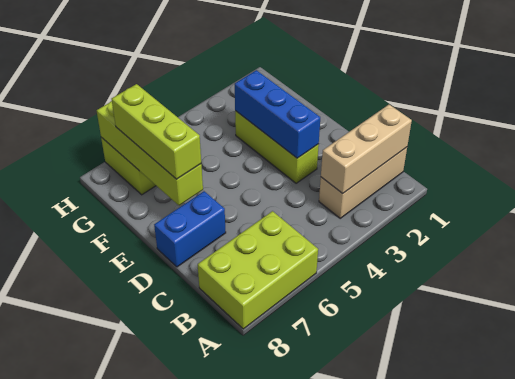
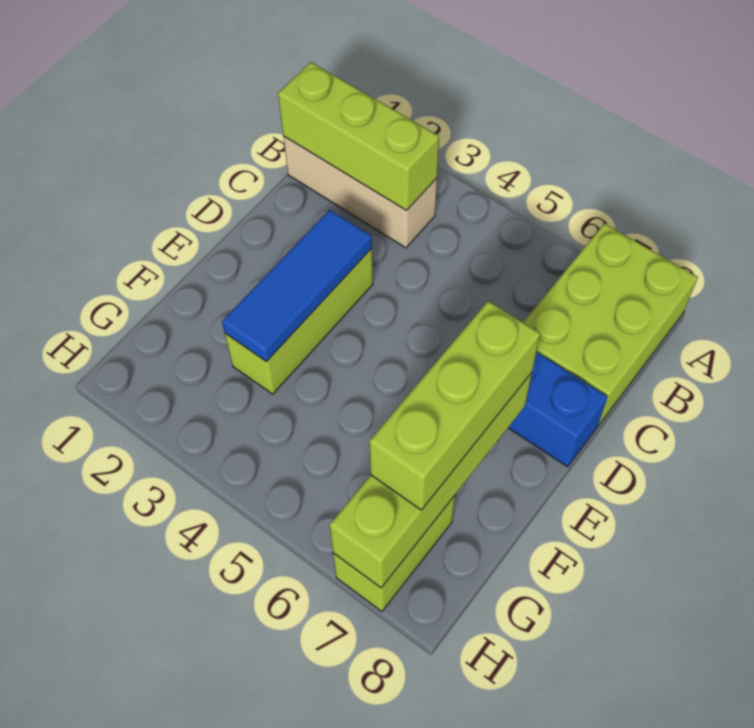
lime brick A6:B8 level 1 -> lime brick A7:C8 level 1
tan brick B1:B3 level 2 -> lime brick B1:B3 level 2
blue brick D3:F3 level 2 -> blue tile D3:F3 level 2

